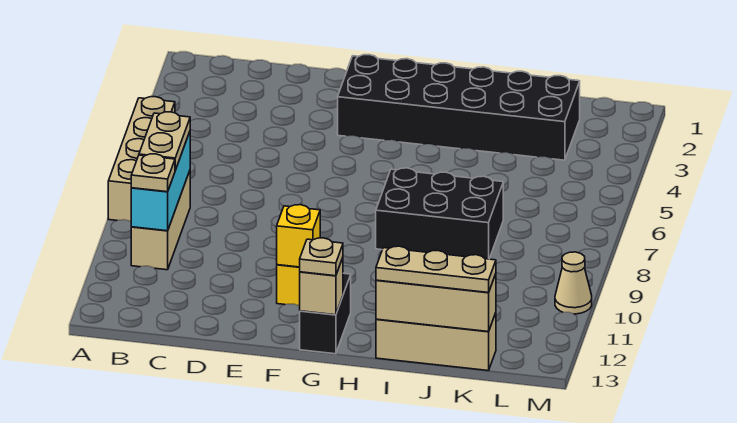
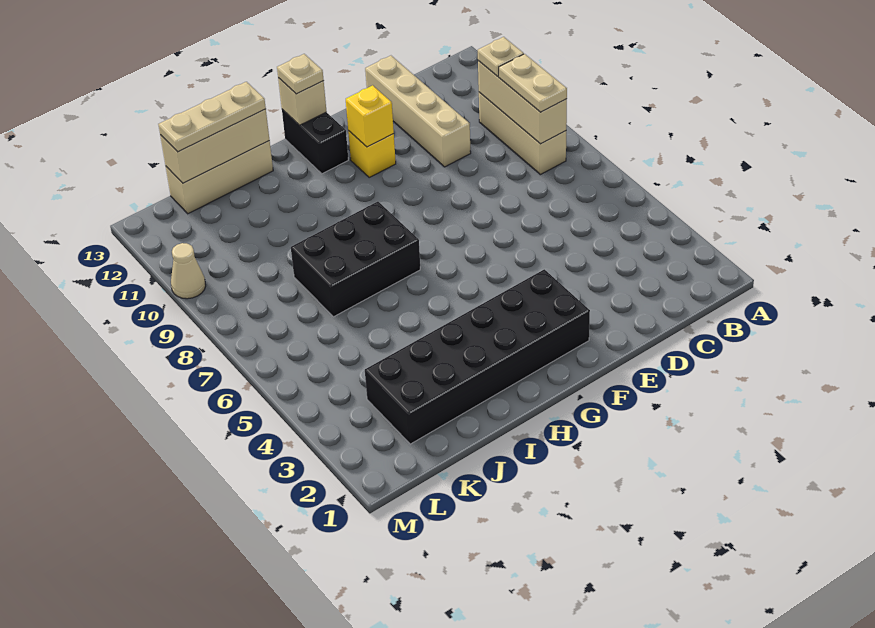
tan brick A5:A8 level 1 -> tan brick D10:D13 level 1
cyan brick B8:B10 level 2 -> tan brick B8:B10 level 2

